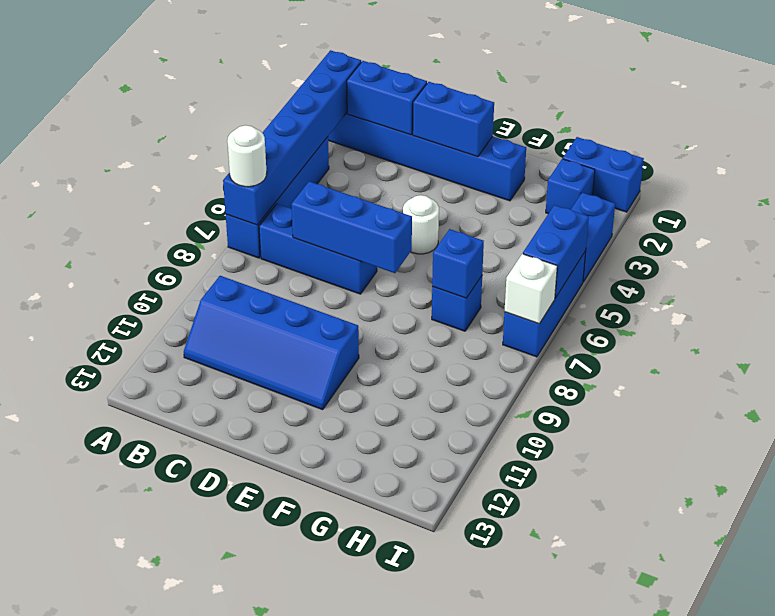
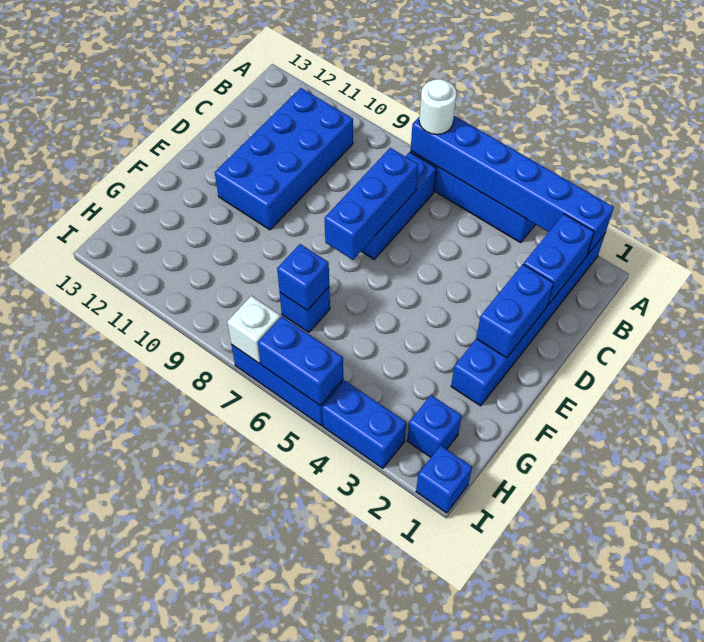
blue slope B10:E11 level 1 top 10 -> blue brick B10:E11 level 1
white round brick E5 level 1 -> none
blue brick H1:I1 level 1 -> blue brick I1 level 1

